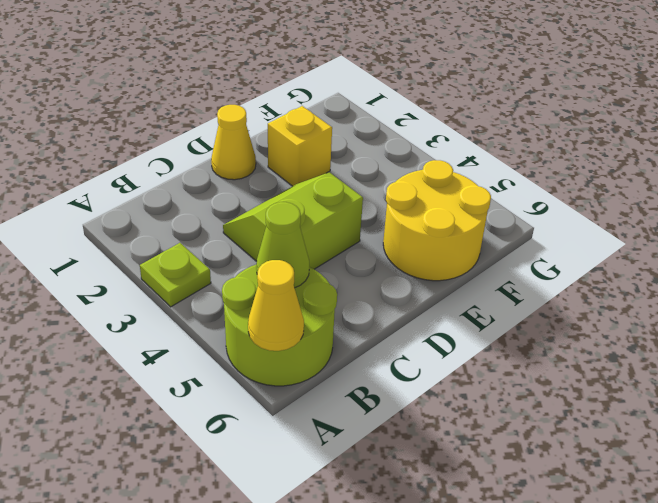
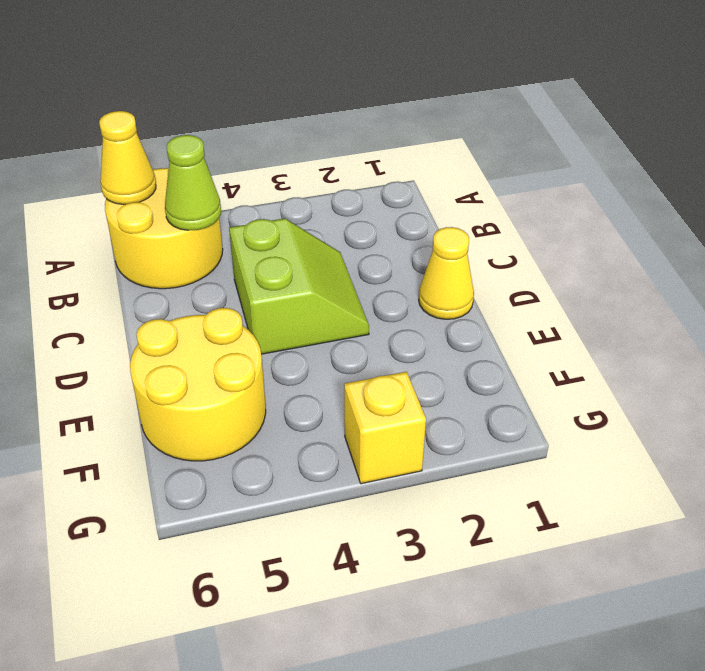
lime plate A3 level 1 -> none
lime round brick A5:B6 level 1 -> yellow round brick A5:B6 level 1
yellow brick E2 level 1 -> yellow brick G3 level 1

